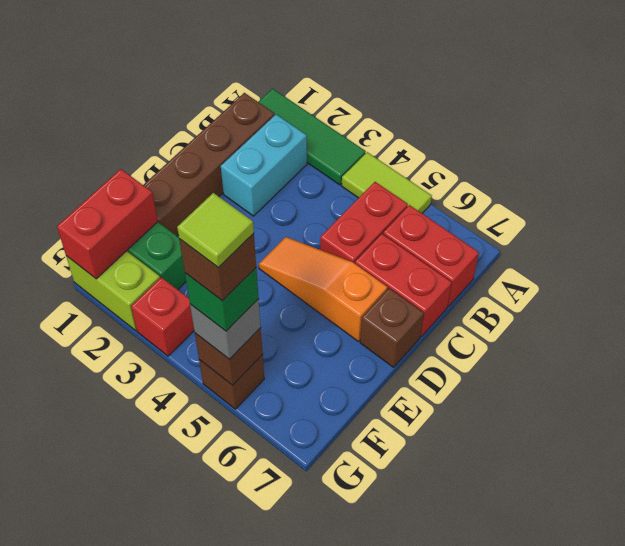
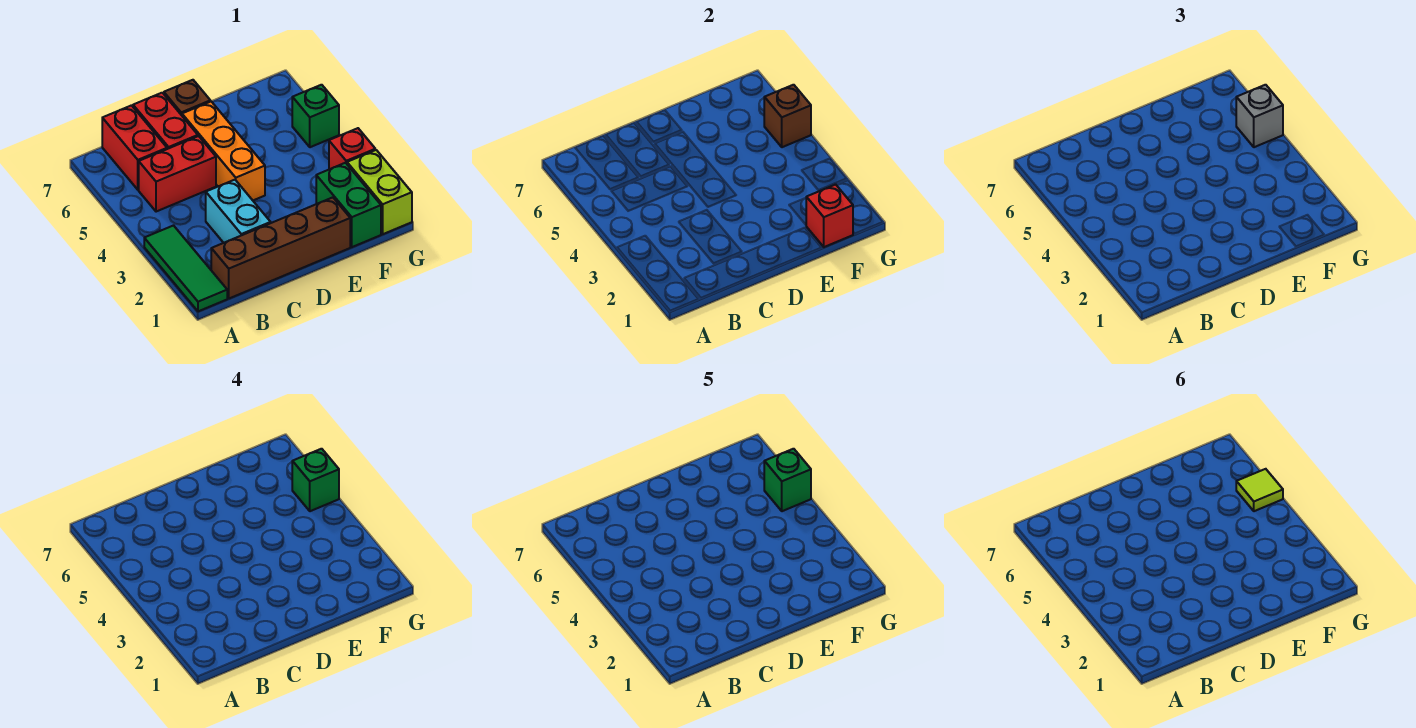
lime tile A4:A5 level 1 -> none
cyan brick B2:C2 level 1 -> cyan brick C2:C3 level 1
orange slope D4:D6 level 1 top 6 -> orange brick D4:D6 level 1
red brick F1:G1 level 2 -> red brick F1 level 2
brown brick G5 level 1 -> green brick G5 level 1
brown brick G5 level 5 -> green brick G5 level 5

